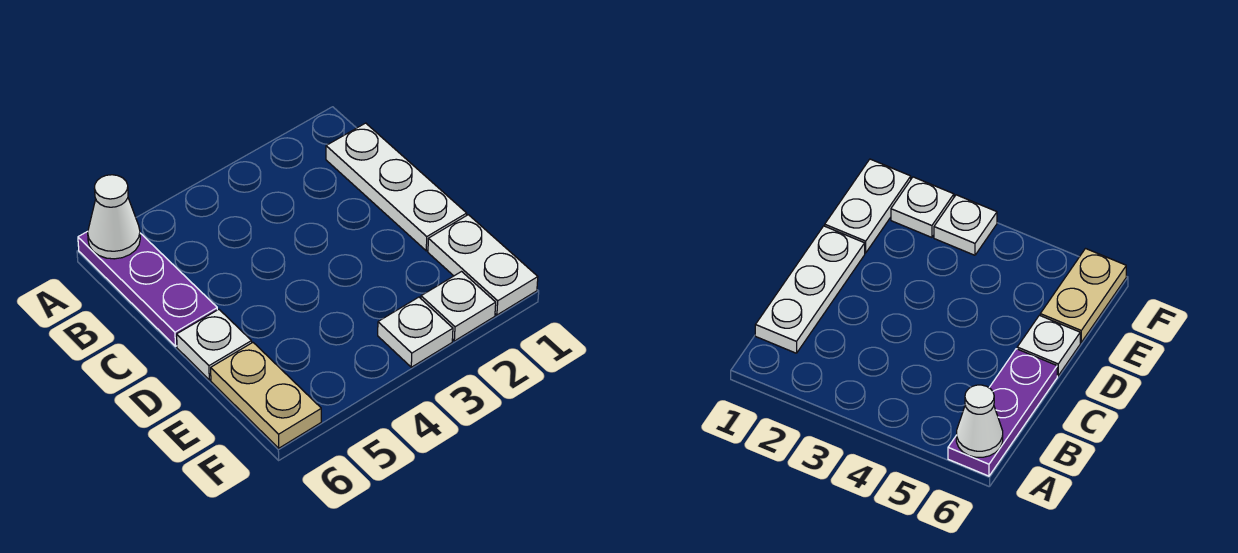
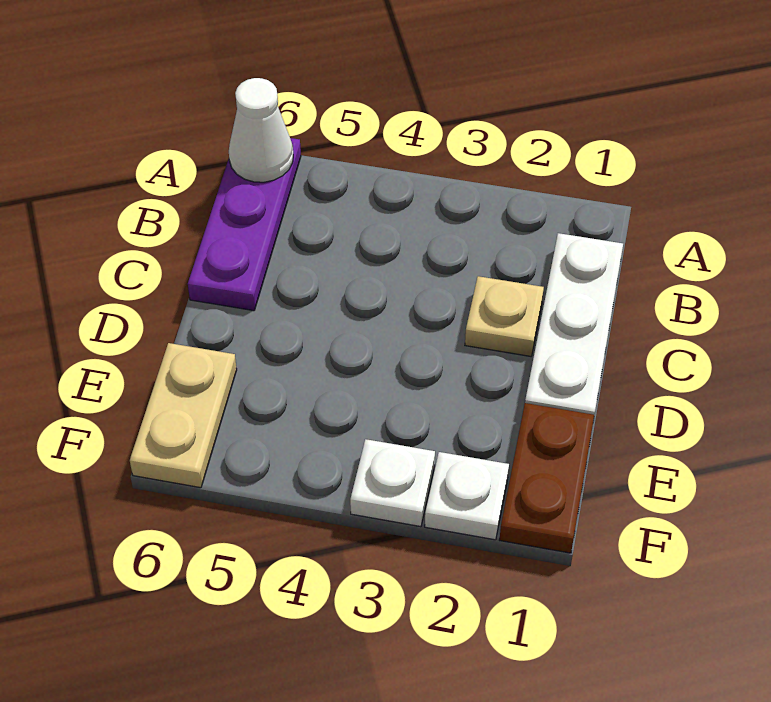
none -> tan plate C2 level 1
white plate D6 level 1 -> none
white plate E1:F1 level 1 -> brown plate E1:F1 level 1

